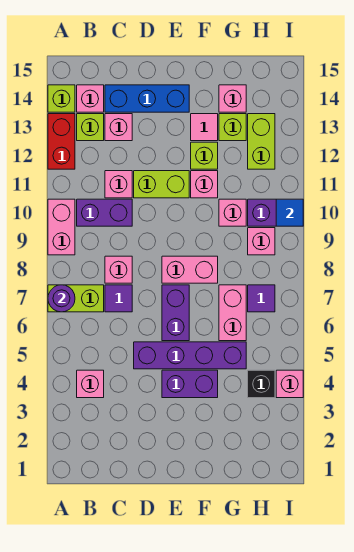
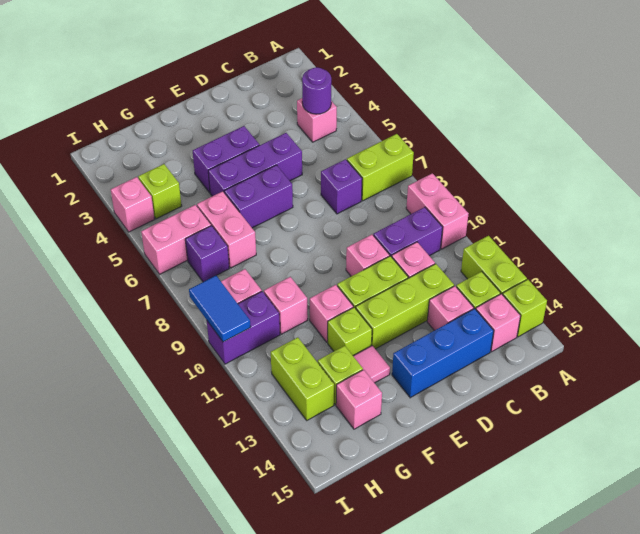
purple round brick A7 level 2 -> purple round brick B4 level 2
red brick A12:A13 level 1 -> lime brick A12:A13 level 1
purple tile C7 level 1 -> purple brick C7 level 1
pink brick C8 level 1 -> pink brick D10 level 1
none -> lime brick C12:E12 level 1
purple brick D5:G5 level 1 -> purple brick D5:F5 level 1
purple brick E6:E7 level 1 -> purple brick E6:F6 level 1
pink brick E8:F8 level 1 -> pink brick H6:I6 level 1
black brick H4 level 1 -> lime brick H4 level 1
purple tile H7 level 1 -> purple brick H7 level 1
blue tile I10 level 2 -> blue tile I9:I10 level 2

